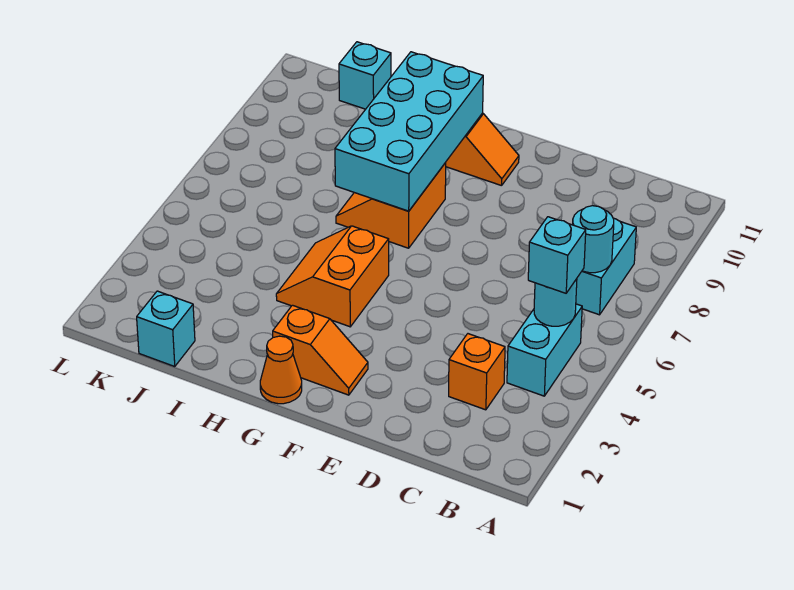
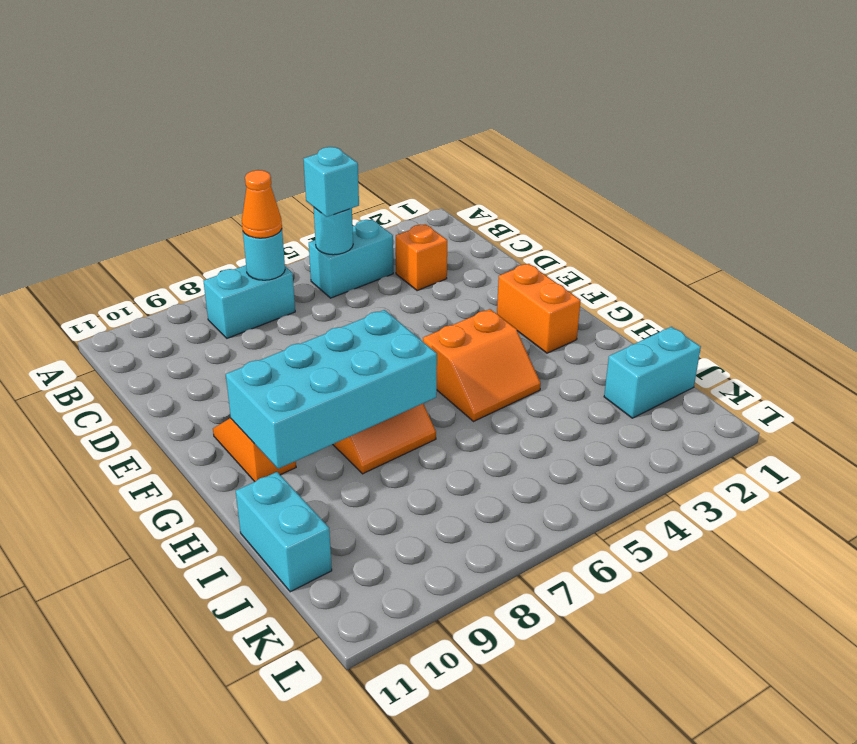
orange slope F2:G2 level 1 top G -> orange brick F2:G2 level 1
orange cone G1 level 1 -> orange cone B7 level 3
cyan brick J1 level 1 -> cyan brick J1:J2 level 1
cyan brick J11 level 1 -> cyan brick I11:J11 level 1

